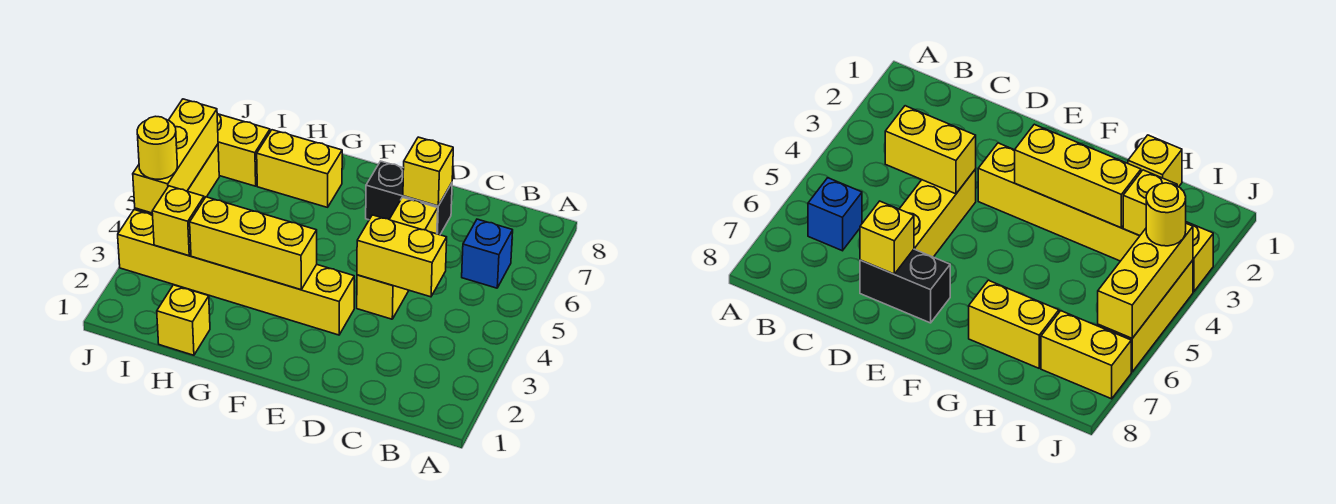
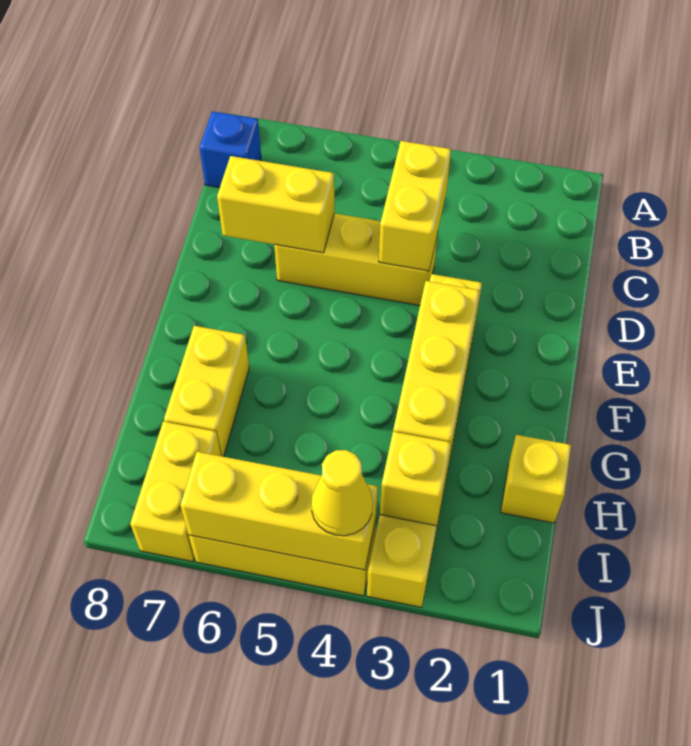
blue brick B6 level 1 -> blue brick B8 level 1
black brick D7:E7 level 1 -> none
yellow brick D7 level 2 -> yellow brick D6:D7 level 2
yellow round brick J4 level 3 -> yellow cone J4 level 3

